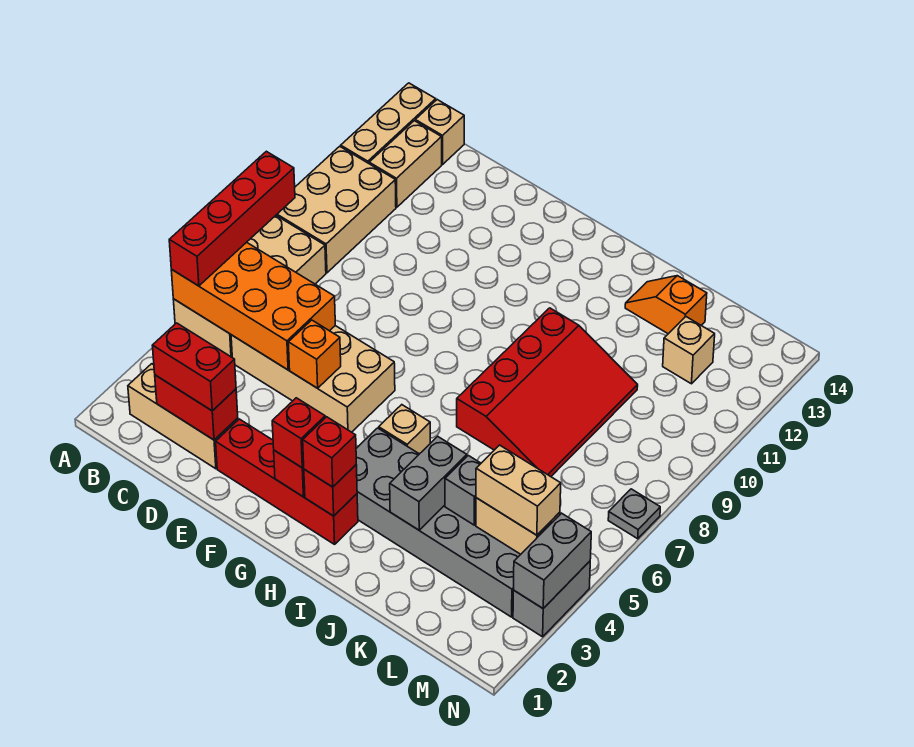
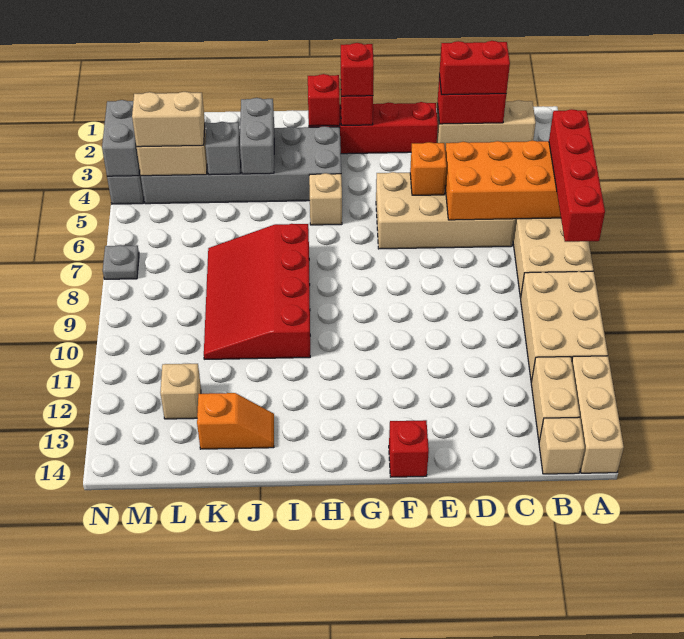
red brick H2 level 3 -> red brick F14 level 1

